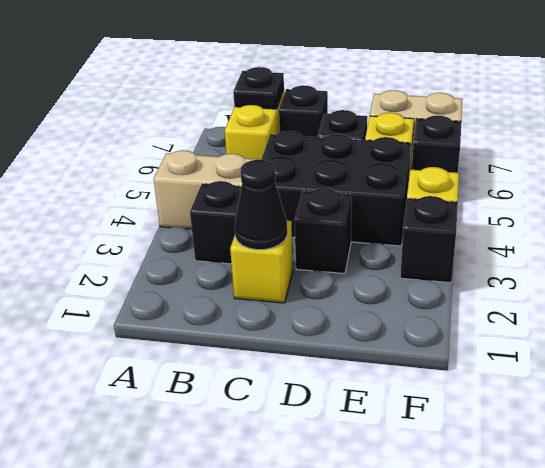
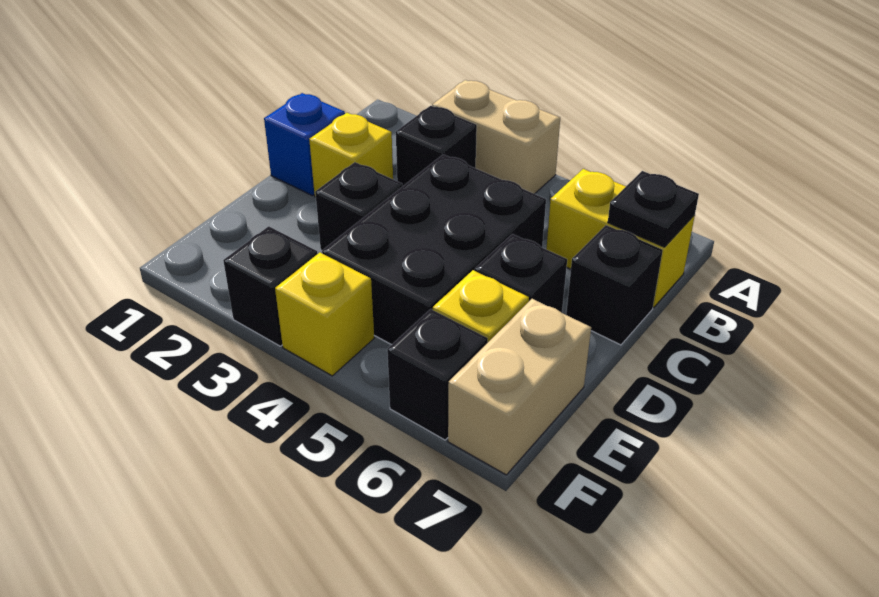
tan brick A4:B4 level 1 -> tan brick A3:A4 level 1
none -> blue brick C1 level 1
black cone C2 level 2 -> none

